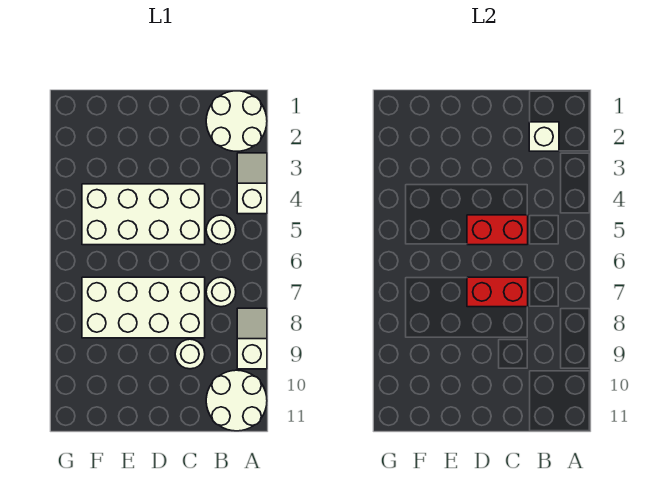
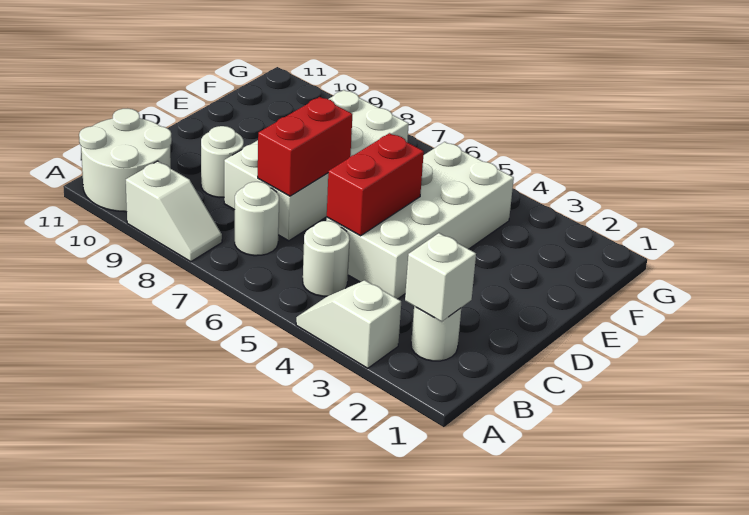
white round brick A1:B2 level 1 -> white round brick B2 level 1
white slope A3:A4 level 1 top 4 -> white slope A3:A4 level 1 top 3

